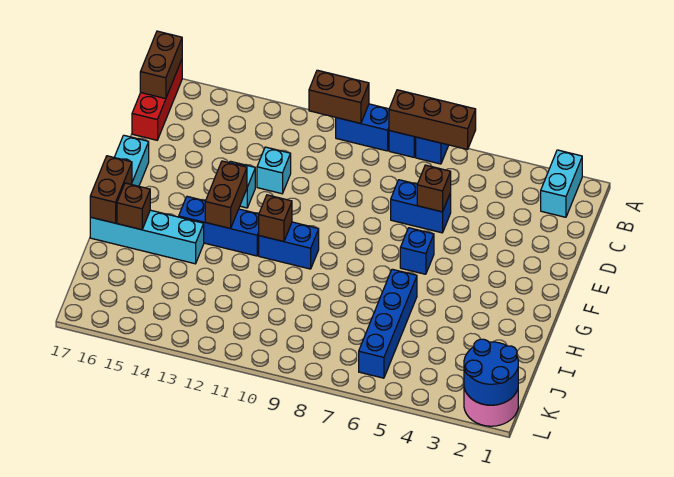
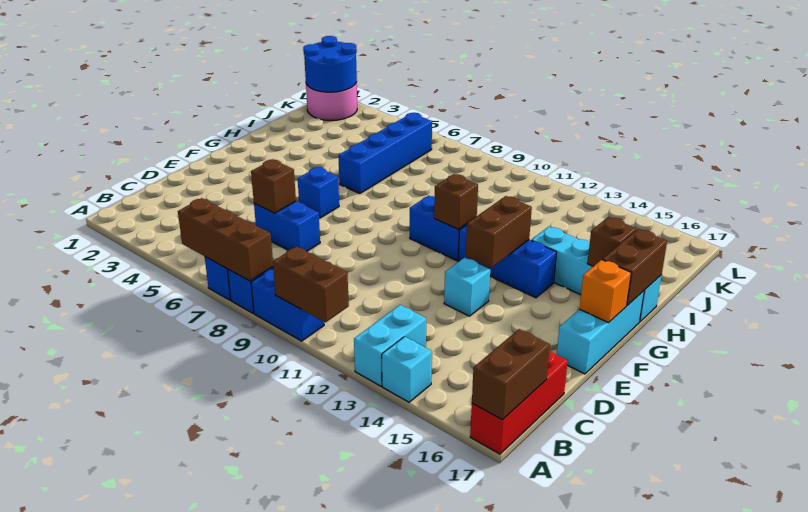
cyan brick A2:B2 level 1 -> cyan brick A13:B13 level 1
cyan brick D12 level 1 -> cyan brick A14 level 1
none -> orange brick F17 level 2

